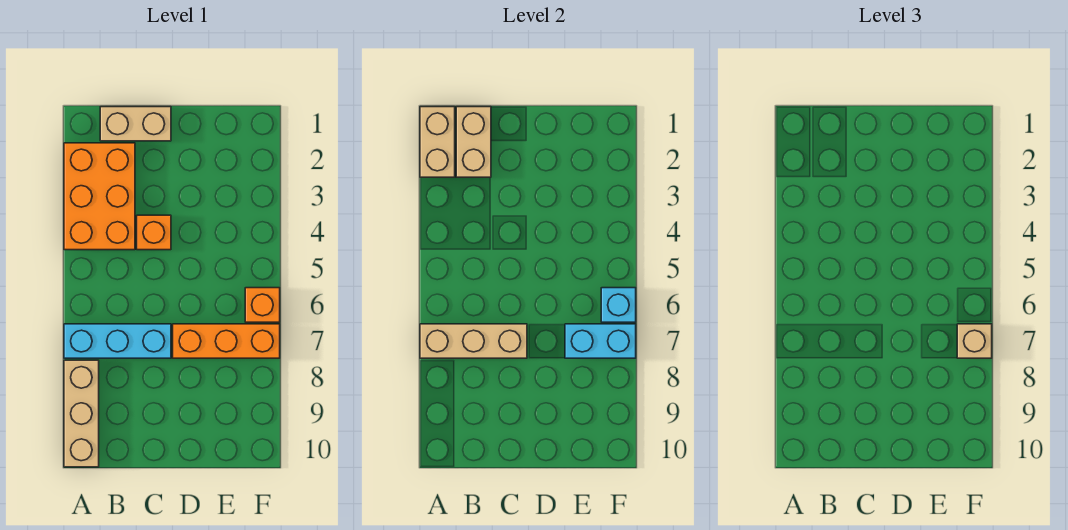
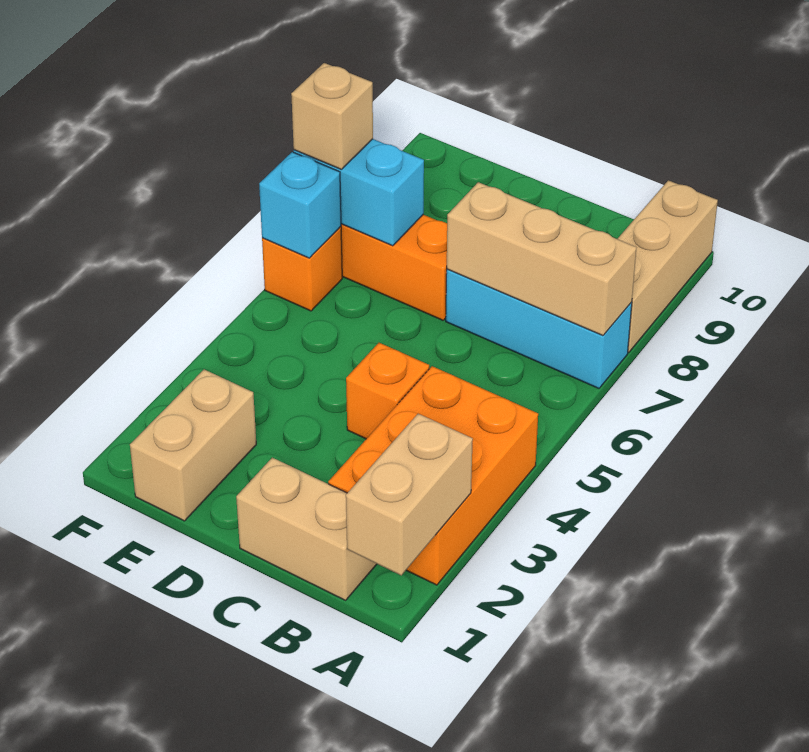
tan brick B1:B2 level 2 -> tan brick E1:E2 level 1

